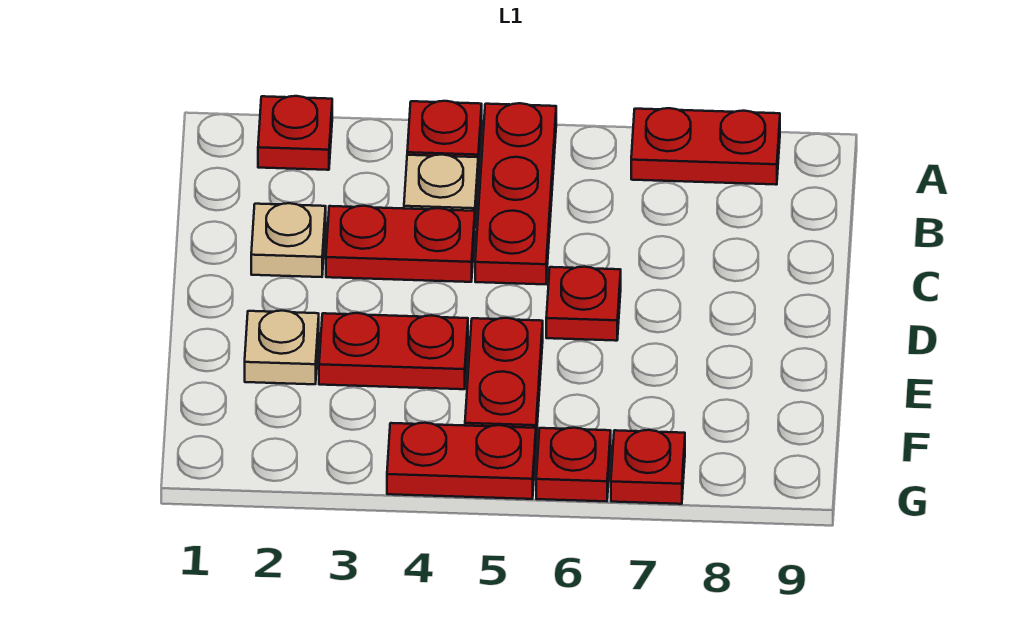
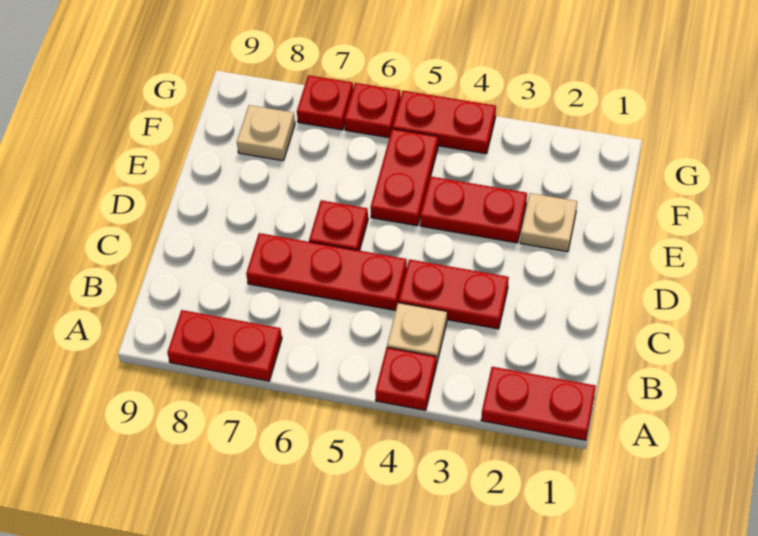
red plate A2 level 1 -> red plate A1:A2 level 1
red plate A5:C5 level 1 -> red plate C5:C7 level 1
tan plate C2 level 1 -> tan plate F8 level 1

